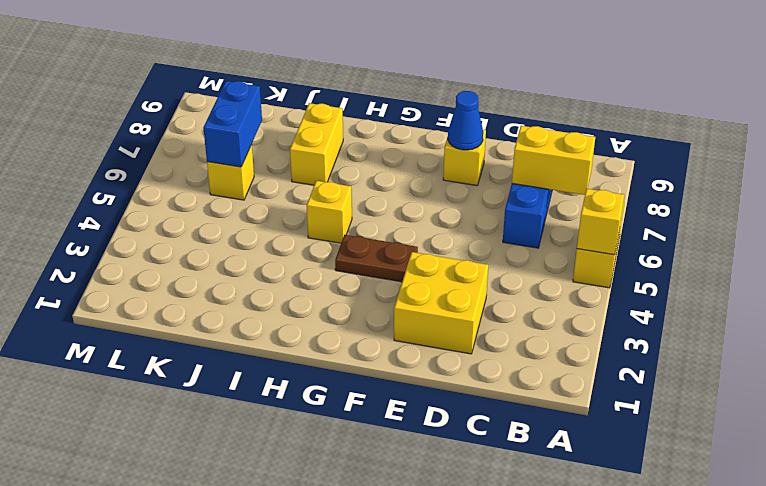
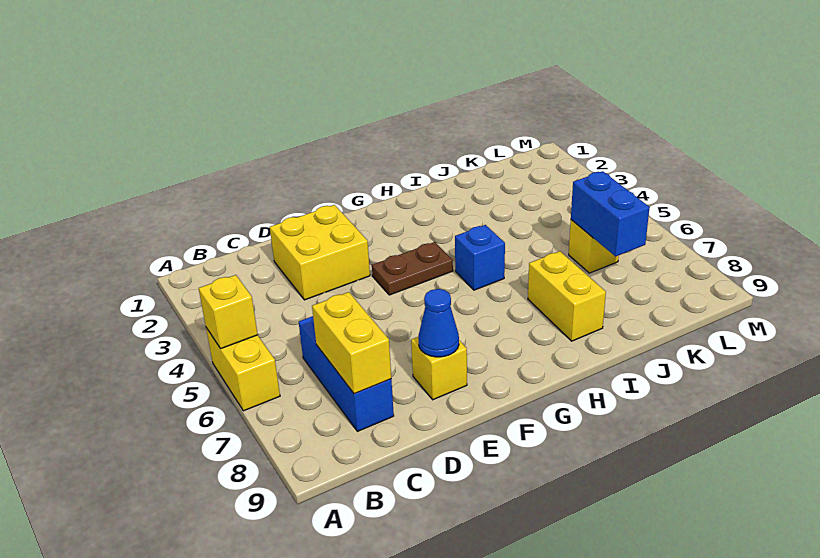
yellow brick B7:C7 level 2 -> yellow brick C7:C8 level 2
yellow brick H5 level 1 -> blue brick H5 level 1

